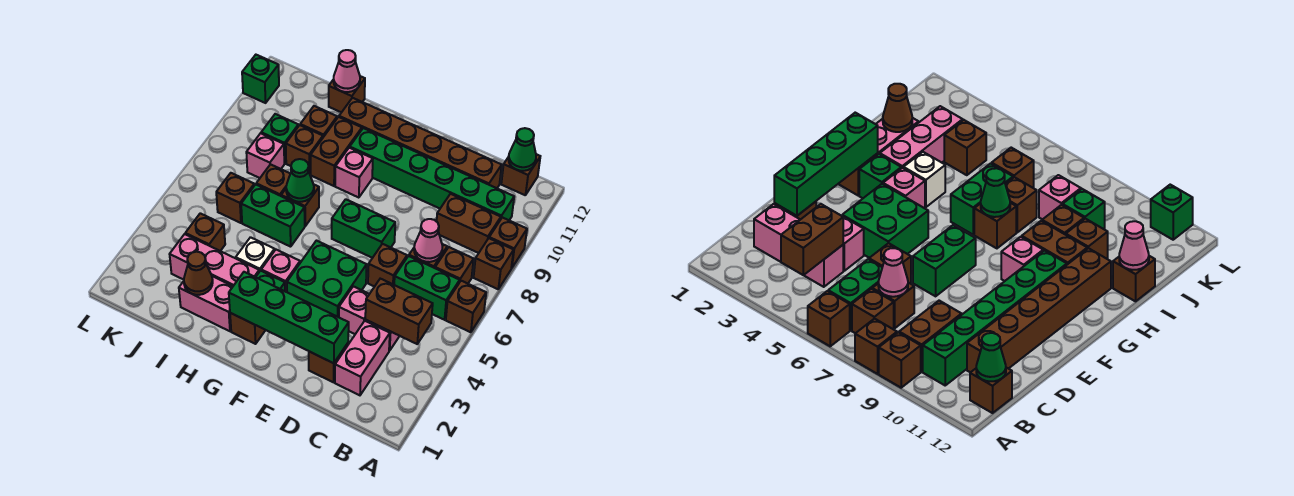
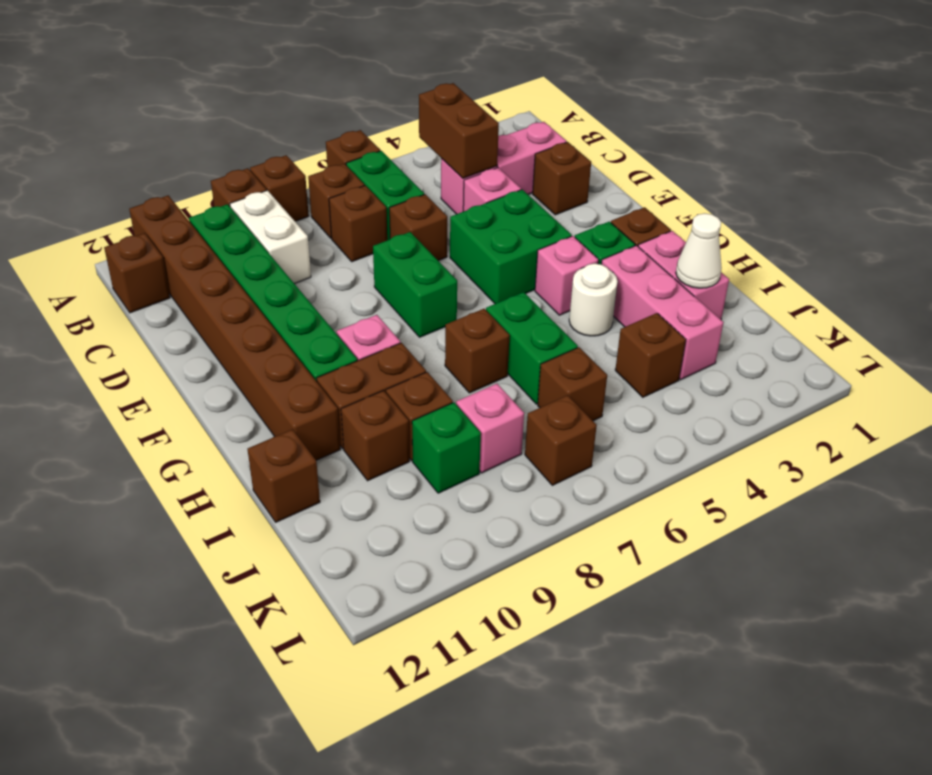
brown brick B9:C9 level 1 -> white brick B9:C9 level 1
green cone B12 level 2 -> none
pink cone C7 level 2 -> none
brown brick C11:H11 level 1 -> brown brick A11:H11 level 1
green brick D2:G2 level 2 -> none
white brick H4 level 1 -> white round brick H4 level 1
green cone H7 level 2 -> none
brown cone I2 level 2 -> white cone I2 level 2
brown brick I7 level 1 -> brown brick K7 level 1
pink cone I12 level 2 -> none
green brick L11 level 1 -> none

